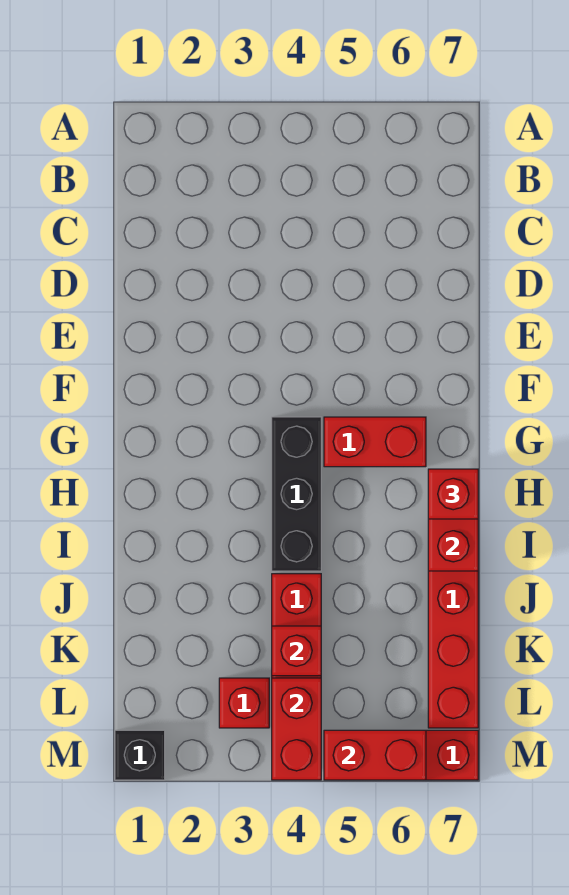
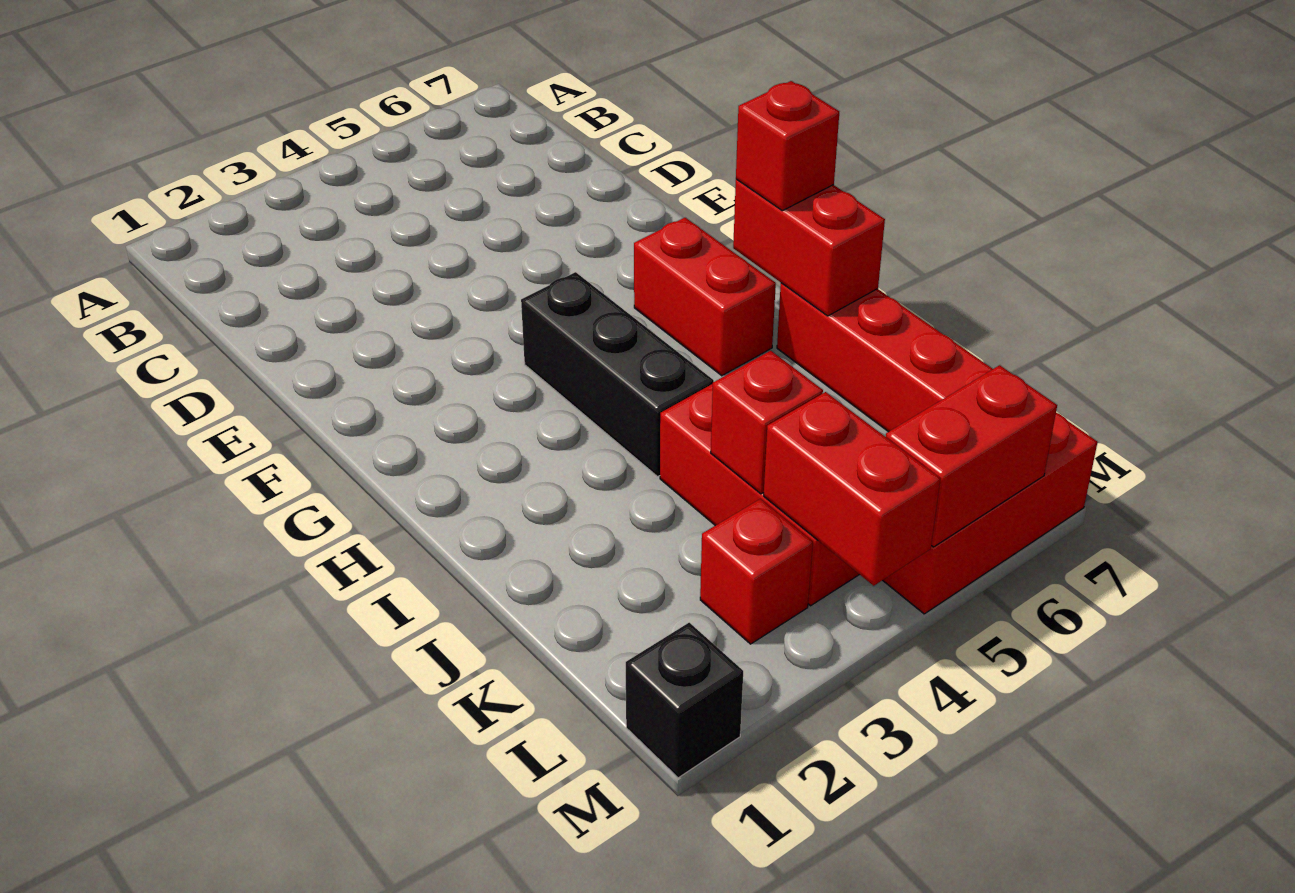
red brick G5:G6 level 1 -> red brick G6:H6 level 1

